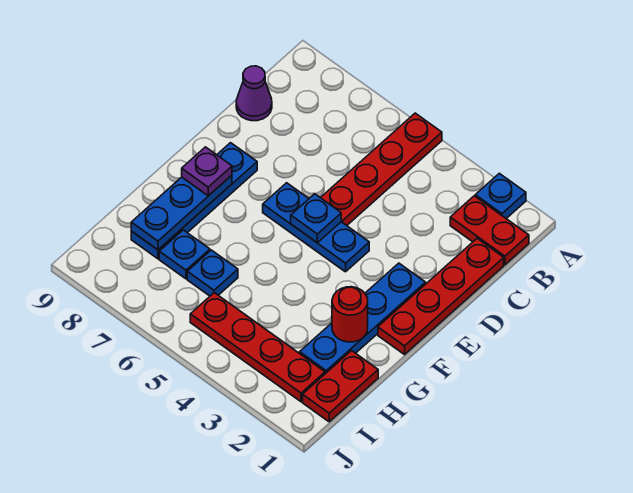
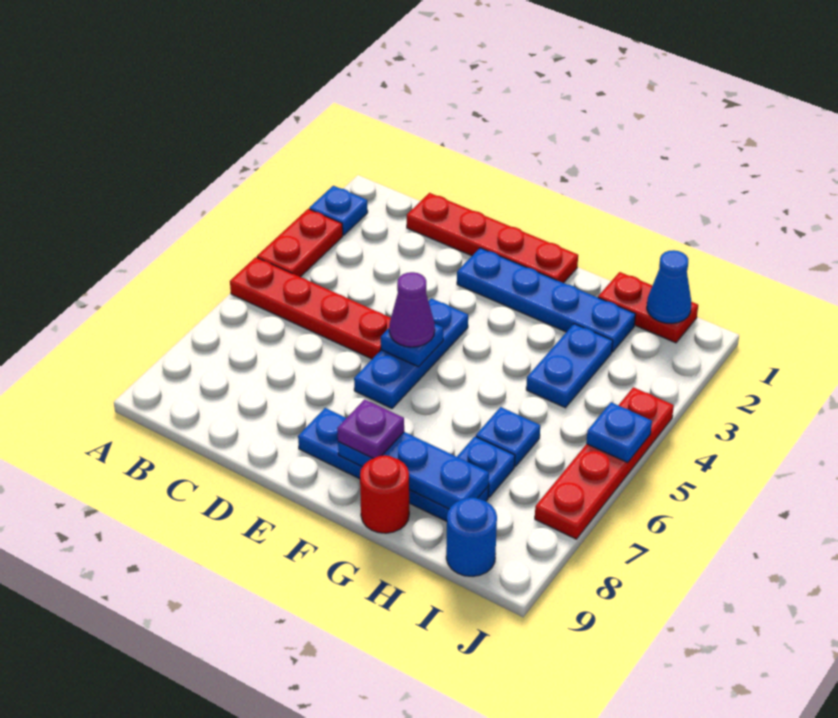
red plate B1:B2 level 1 -> red plate A3:A4 level 1
purple cone C9 level 1 -> purple cone E5 level 3
red round brick G2 level 2 -> red round brick G9 level 1
none -> blue plate H3:H4 level 1
none -> blue cone I1 level 2
red plate I2:I5 level 1 -> red plate J4:J7 level 1
none -> blue round brick I9 level 1
none -> blue plate J5 level 2

